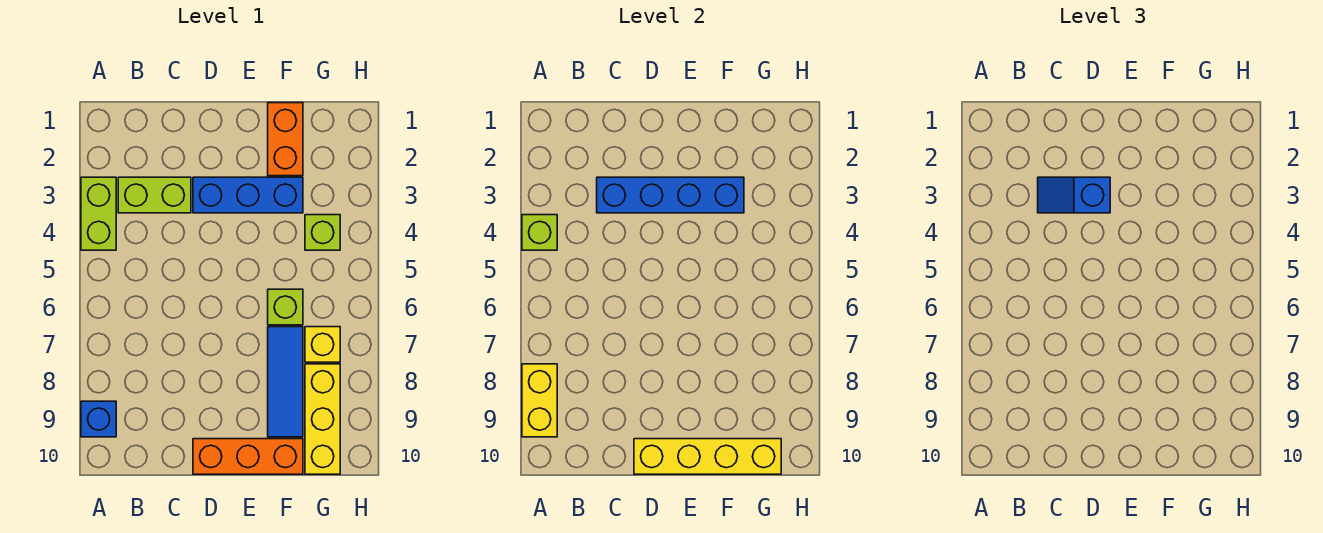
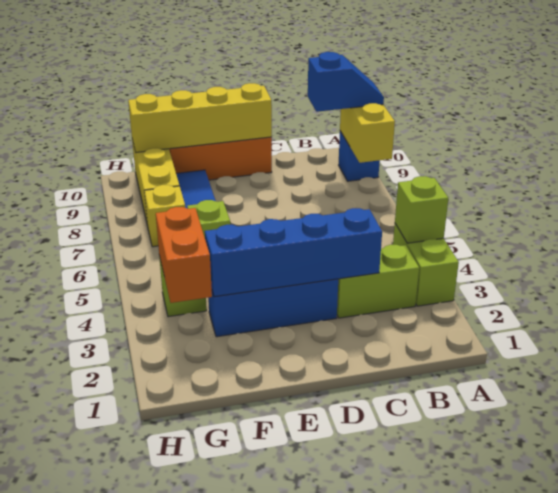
blue slope C3:D3 level 3 top D -> blue slope A9:B9 level 3 top B
orange brick F1:F2 level 1 -> orange brick G3:G4 level 2

